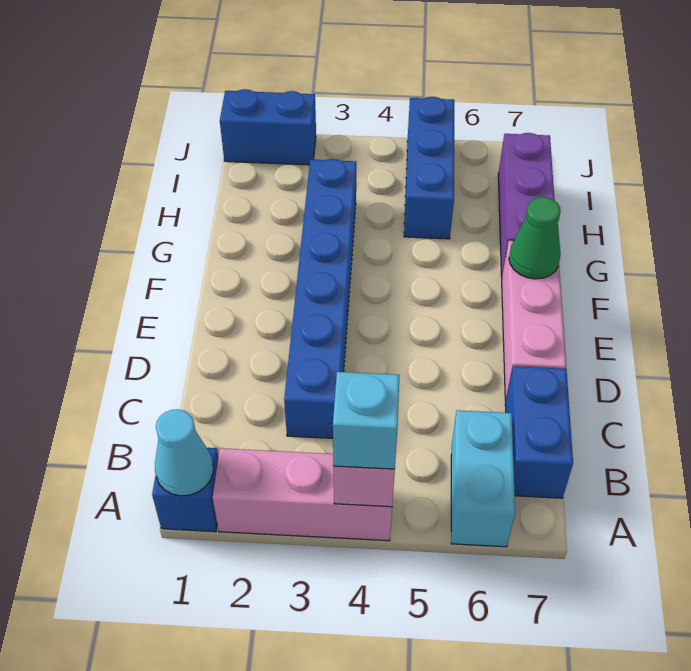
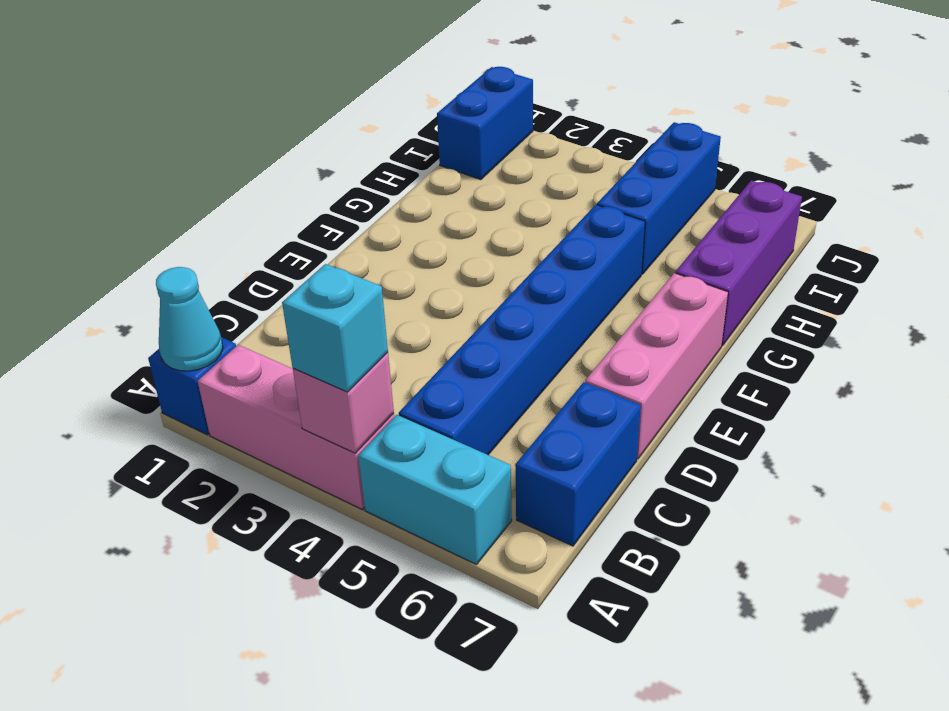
cyan brick A6:B6 level 1 -> cyan brick A5:A6 level 1
blue brick C3:H3 level 1 -> blue brick B5:G5 level 1
green cone F7 level 2 -> none
blue brick J1:J2 level 1 -> blue brick I1:J1 level 1

